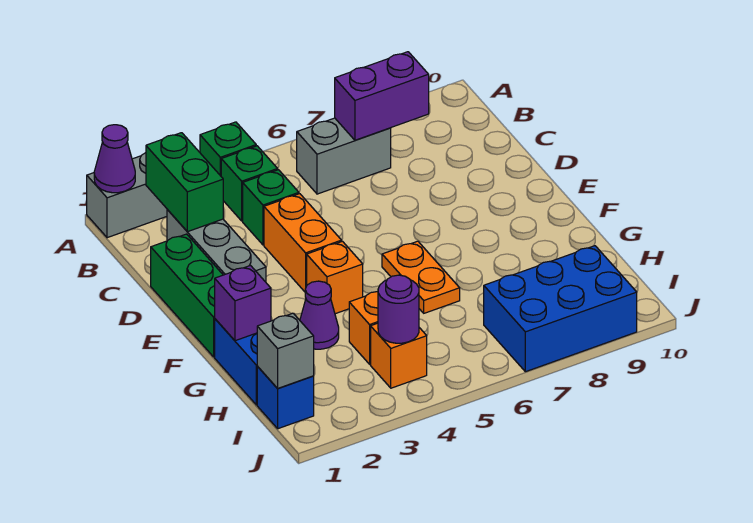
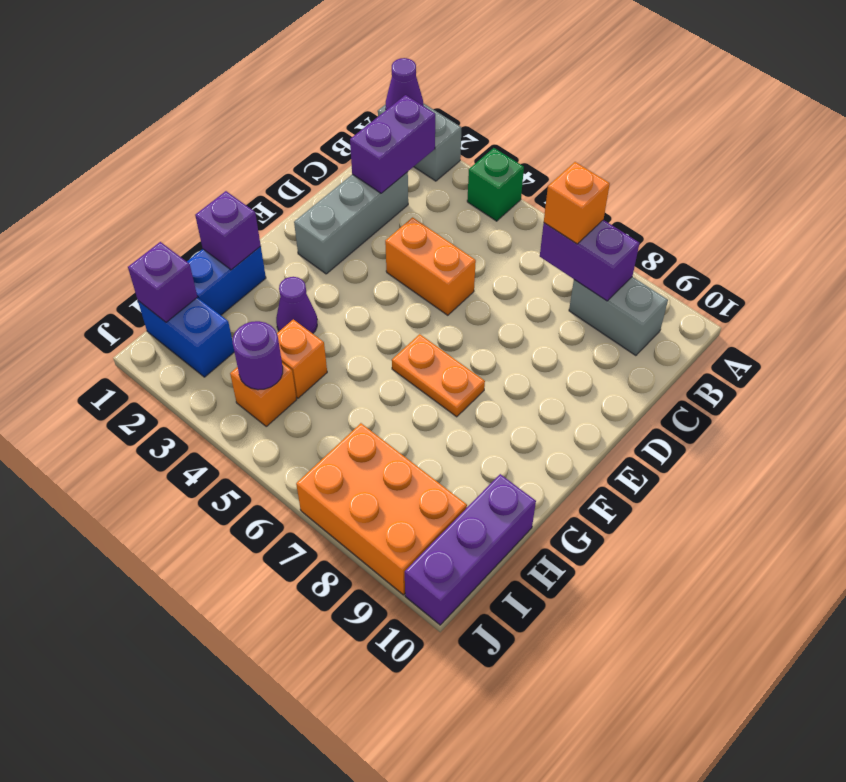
green brick B2:C2 level 2 -> purple brick B2:C2 level 2
green brick B4 level 1 -> none
grey brick B6:B7 level 1 -> grey brick B8:B9 level 1
green brick C4 level 1 -> none
green brick D1:F1 level 1 -> none
orange brick D4:E4 level 1 -> orange brick D4:D5 level 1
orange brick F4 level 1 -> orange brick B7 level 3
orange plate F6:G6 level 1 -> orange plate F6:F7 level 1
none -> purple brick H10:J10 level 1
blue brick I1 level 1 -> blue brick I1:I2 level 1
grey brick I1 level 2 -> purple brick I1 level 2
blue brick I7:J9 level 1 -> orange brick I7:J9 level 1

